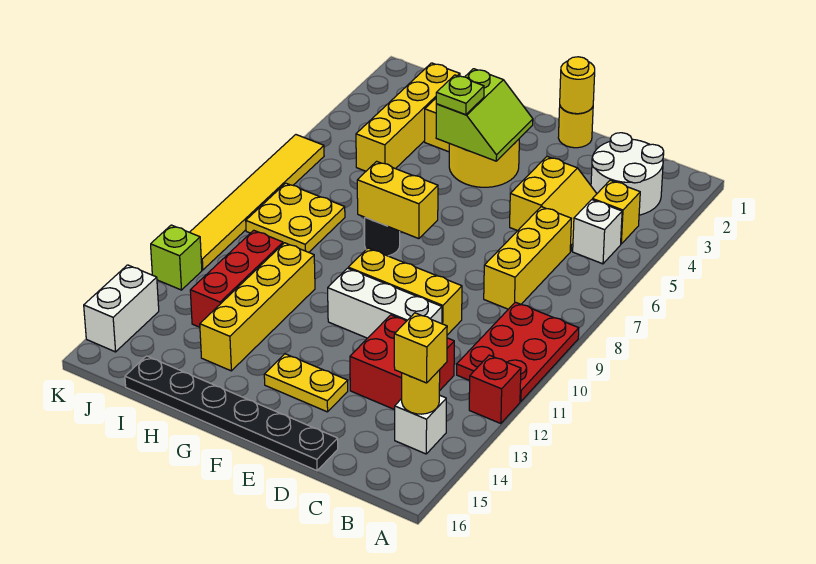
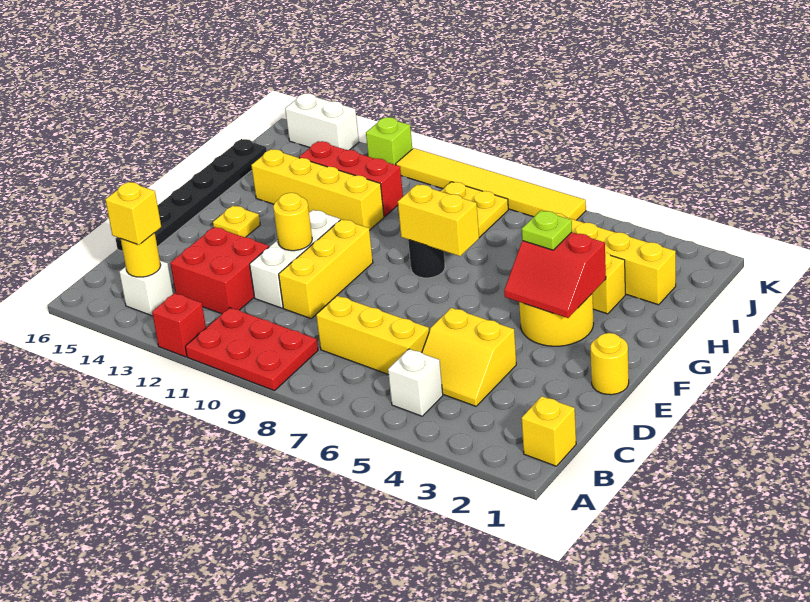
white round brick B2:C3 level 1 -> none
yellow brick B4 level 1 -> yellow brick B1 level 1
yellow round brick E1 level 2 -> yellow round brick E11 level 2
yellow plate E14:F14 level 1 -> yellow plate F14 level 1
lime slope F3:G4 level 2 top G -> red slope F3:G4 level 2 top G
yellow brick F8:G8 level 2 -> yellow brick G7:G8 level 2

